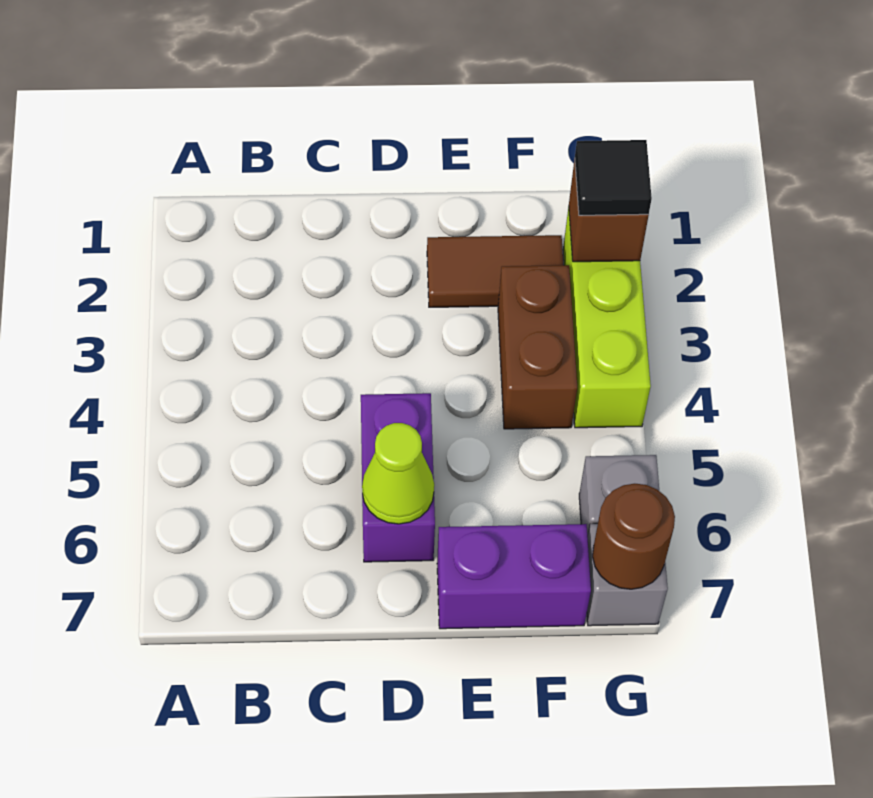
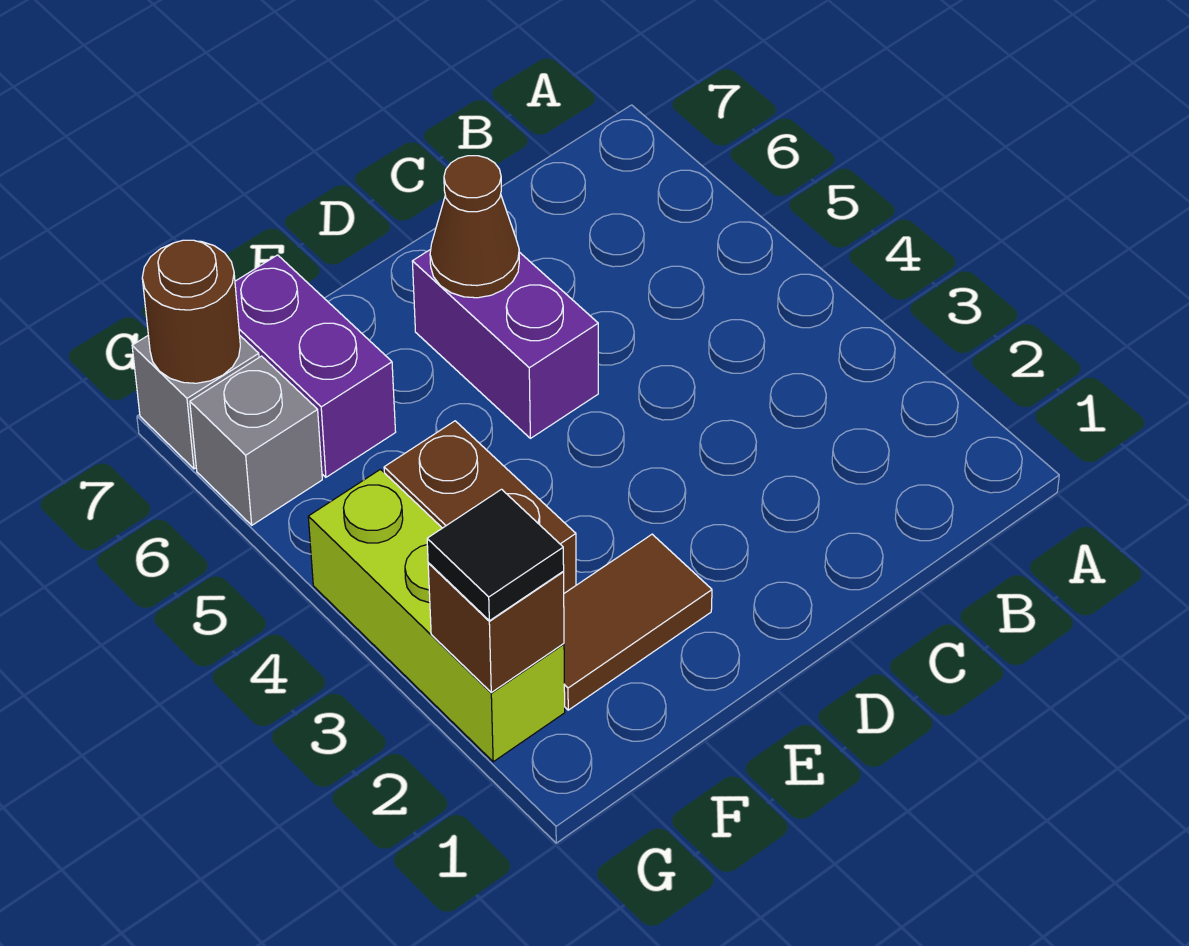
lime cone D6 level 2 -> brown cone D6 level 2
purple brick E7:F7 level 1 -> purple brick F6:F7 level 1

